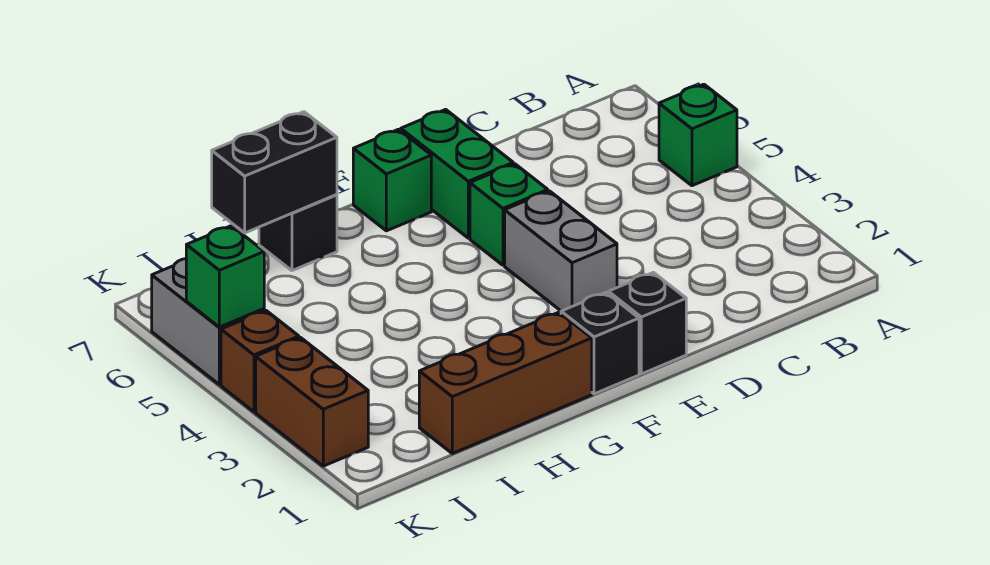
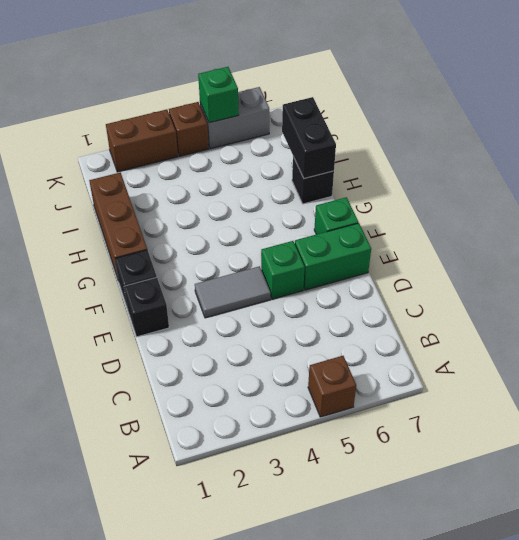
green brick A5 level 1 -> brown brick A5 level 1
grey brick E3:E4 level 1 -> grey tile E3:E4 level 1

